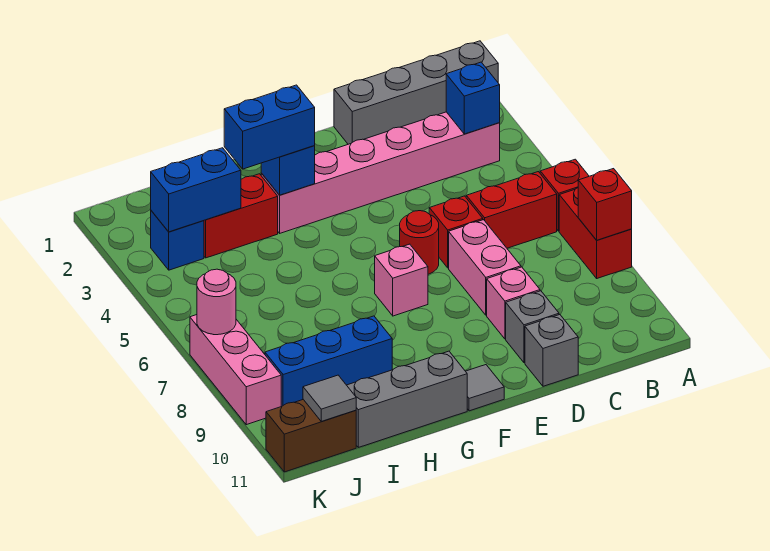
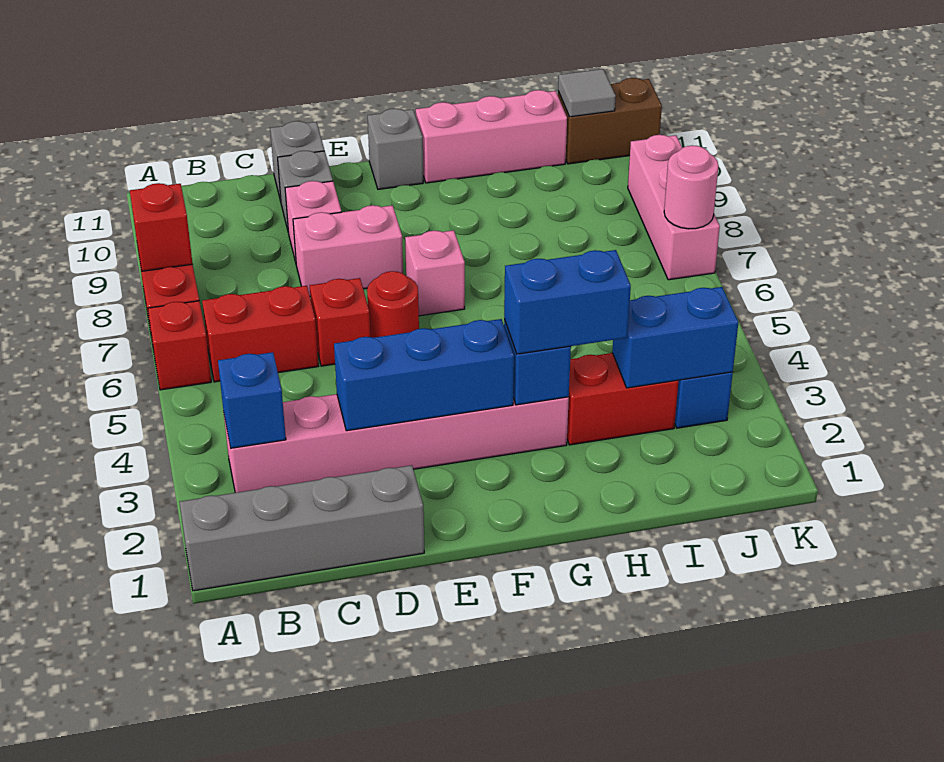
pink brick D7:D8 level 1 -> pink brick D8:E8 level 1
grey tile F11 level 1 -> grey brick F11 level 1
grey brick G11:I11 level 1 -> pink brick G11:I11 level 1
blue brick H9:J9 level 1 -> blue brick D3:F3 level 2

